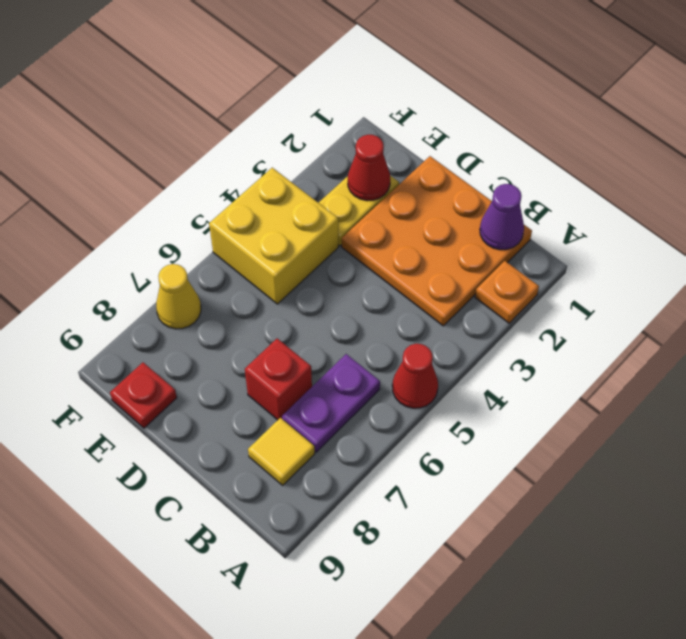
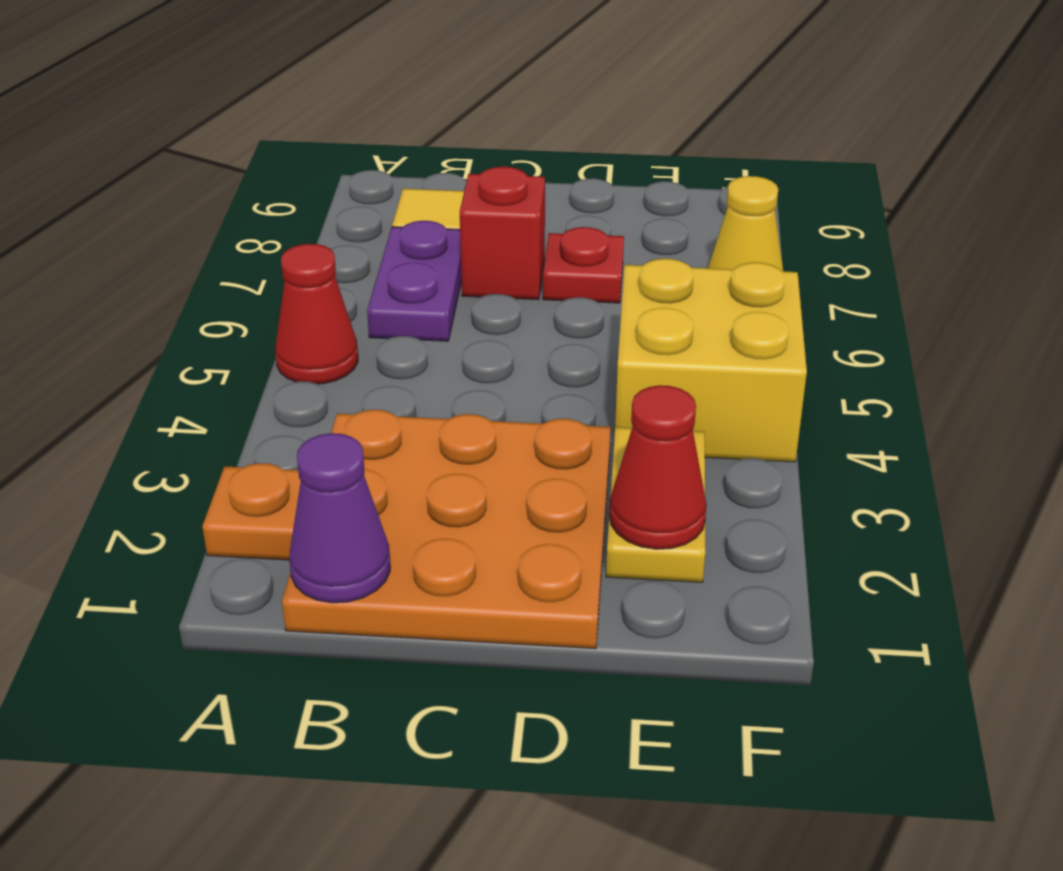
red plate E9 level 1 -> red plate D7 level 1

